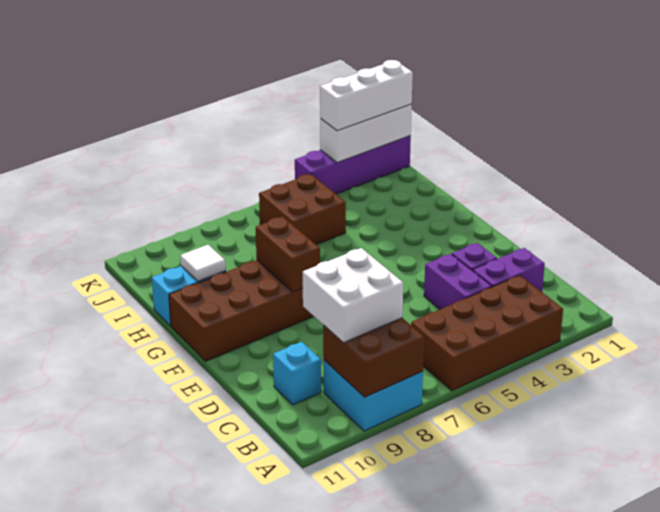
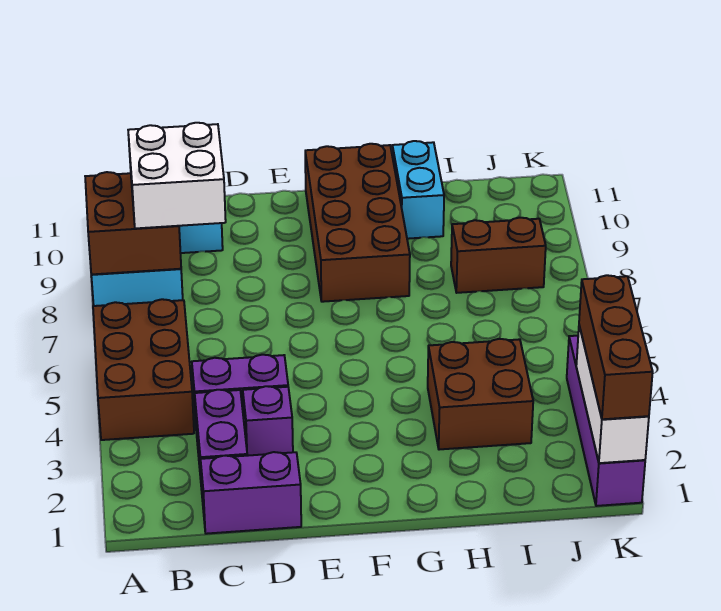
brown brick A3:B6 level 1 -> brown brick A4:B6 level 1
none -> purple brick C1:D1 level 1
brown brick F8:G8 level 2 -> brown brick I8:J8 level 1
white tile H10 level 2 -> none
brown brick I5:J6 level 1 -> brown brick H3:I4 level 1
white brick K1:K3 level 3 -> brown brick K1:K3 level 3

